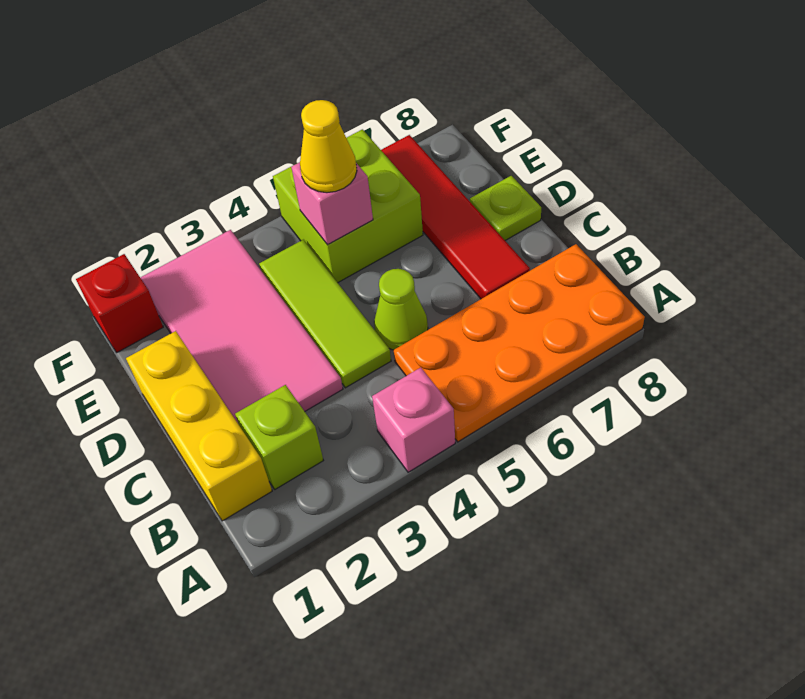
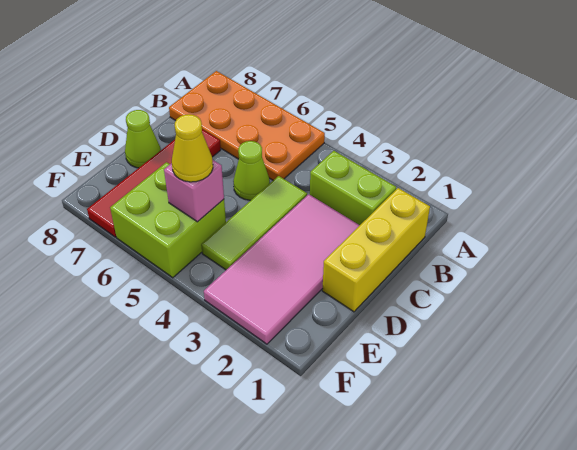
pink brick A4 level 1 -> none
lime brick B2 level 1 -> lime brick B2:B3 level 1
lime plate D8 level 1 -> lime cone D8 level 1
red brick F1 level 1 -> none

